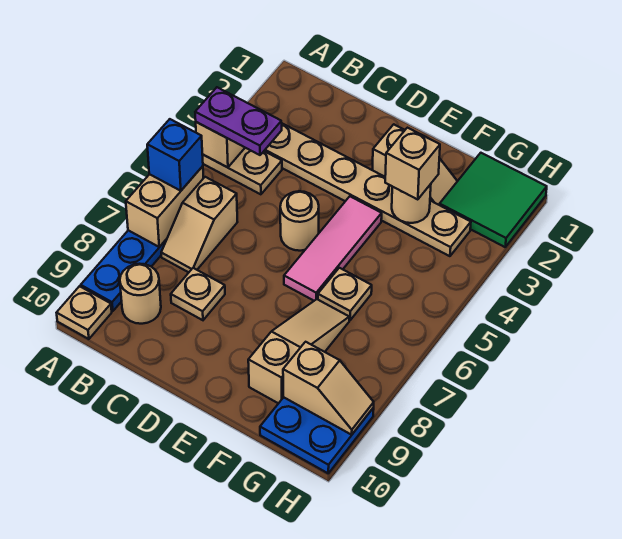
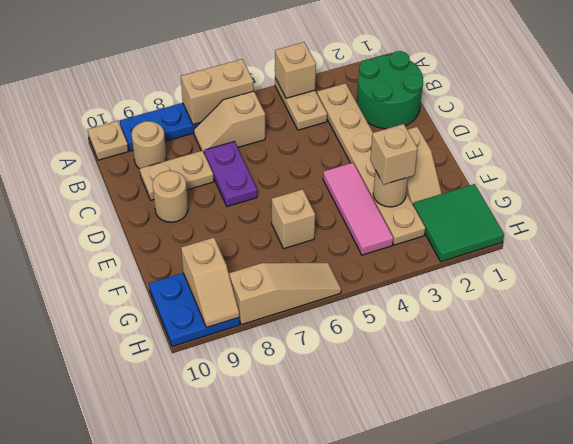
purple plate A4:B4 level 3 -> purple plate C7:D7 level 1
blue brick A6 level 3 -> none
none -> green round brick B1:C2 level 1
tan plate C8 level 1 -> tan plate C8:C9 level 1
tan round brick D5 level 1 -> tan round brick D9 level 1
pink tile E4:E6 level 1 -> pink tile E4:G4 level 1
tan plate F6 level 1 -> tan brick F6 level 1
tan slope F7:F9 level 1 top 9 -> tan slope H6:H8 level 1 top 8

